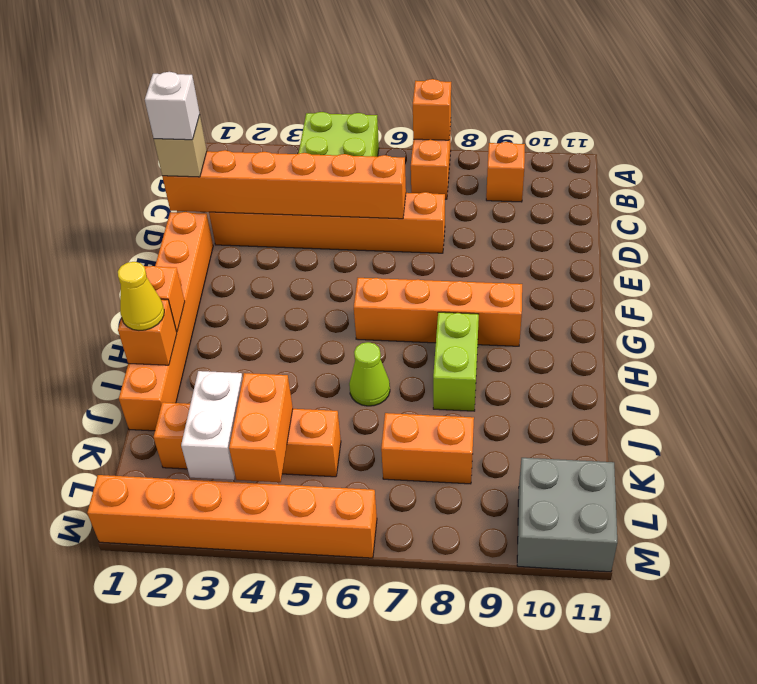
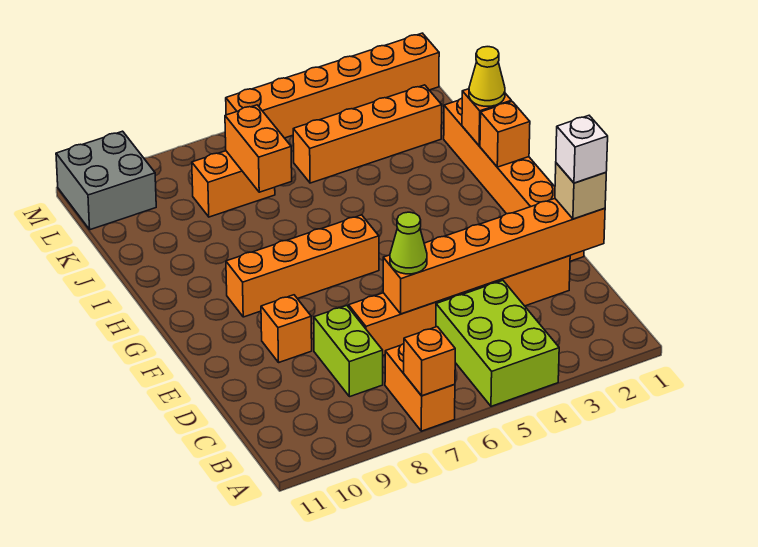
orange brick B9 level 1 -> orange brick E9 level 1
lime brick H8:I8 level 1 -> lime brick C8:D8 level 1
lime cone I6 level 1 -> lime cone D6 level 3
white brick K3:L3 level 2 -> none
orange brick K4:L4 level 2 -> orange brick J7:K7 level 2

